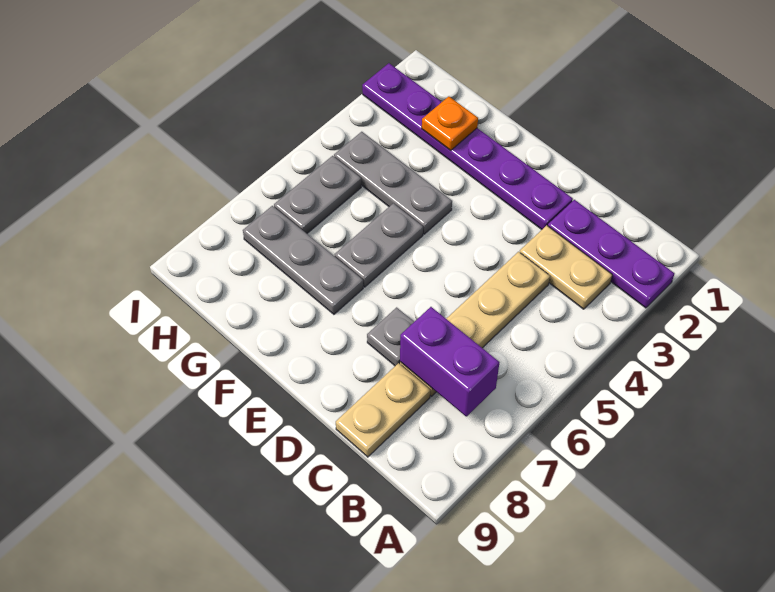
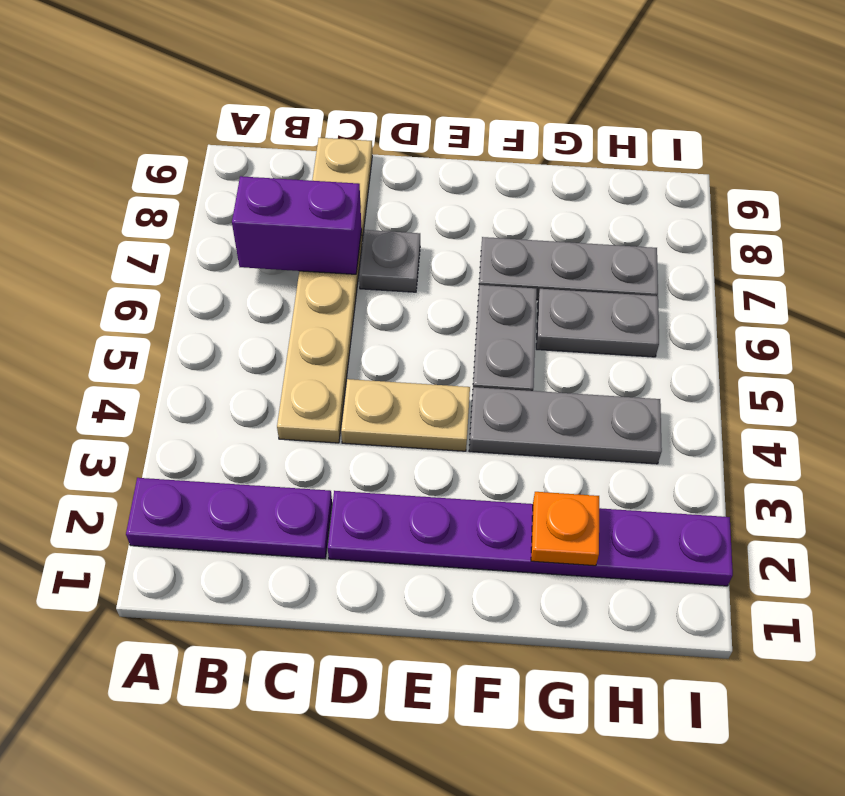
tan plate B3:C3 level 1 -> tan plate D4:E4 level 1
grey plate H5:H6 level 1 -> grey plate G6:H6 level 1

